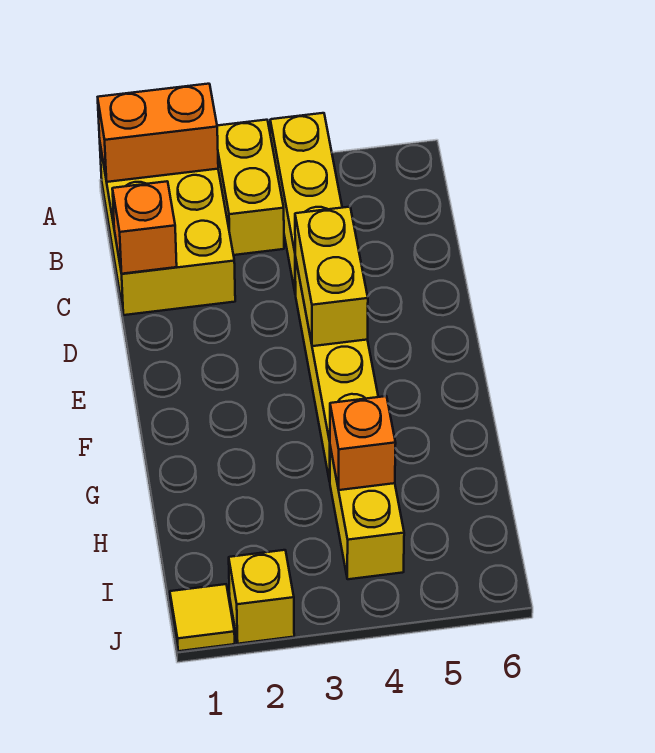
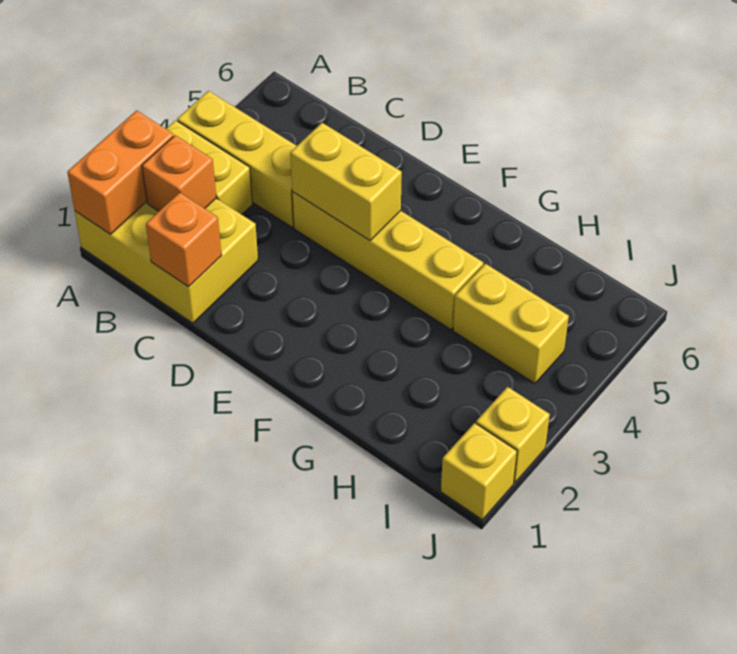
orange brick H4 level 2 -> orange brick B2 level 2
yellow tile J1 level 1 -> yellow brick J1 level 1

